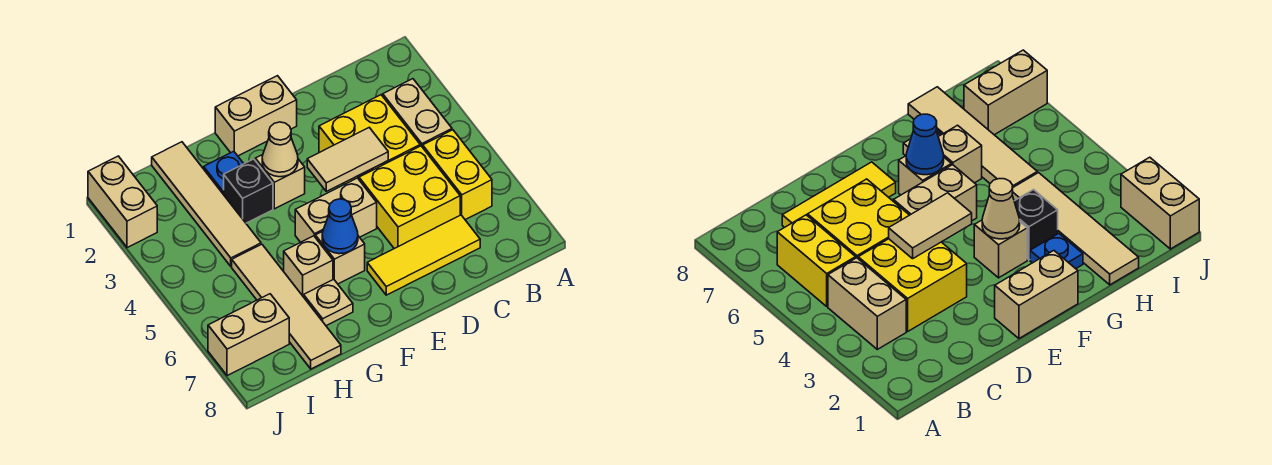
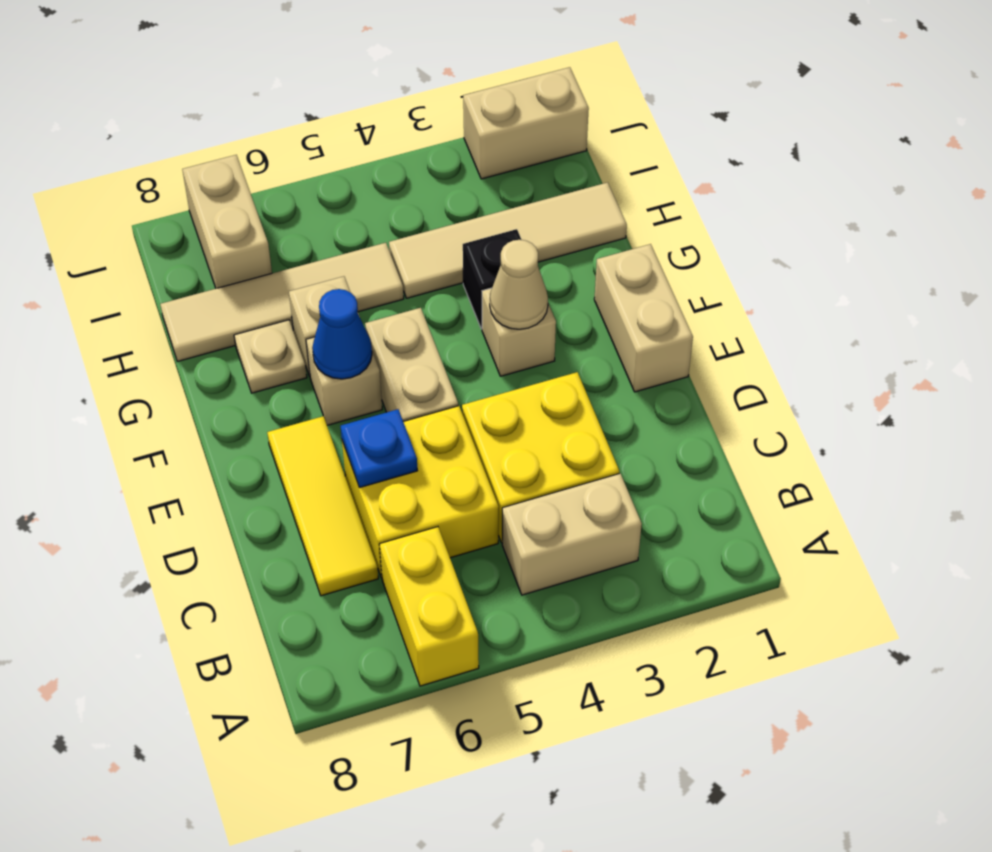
yellow brick B5:B6 level 1 -> yellow brick A6:B6 level 1
tan tile D4:E4 level 2 -> none
blue plate G2 level 1 -> blue plate D6 level 2

